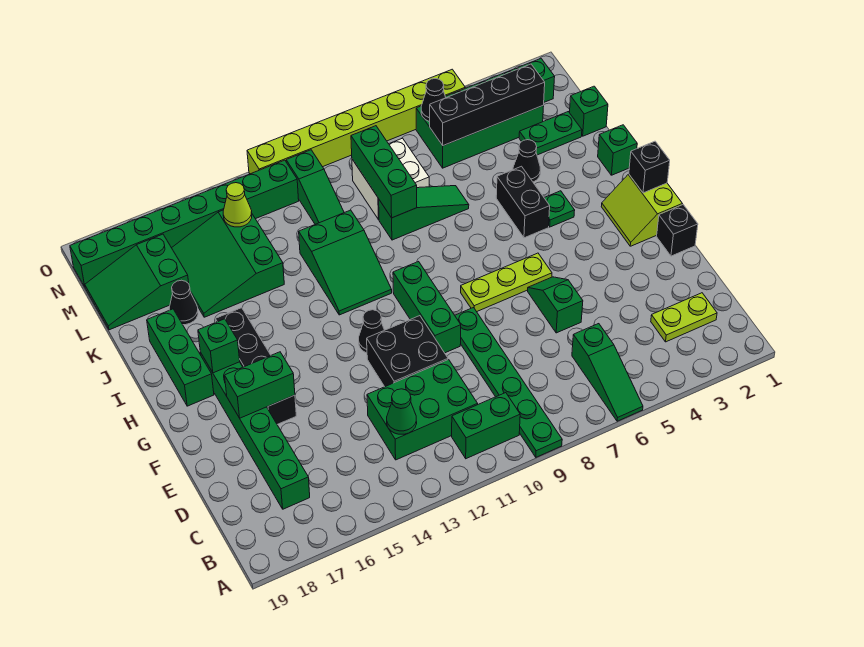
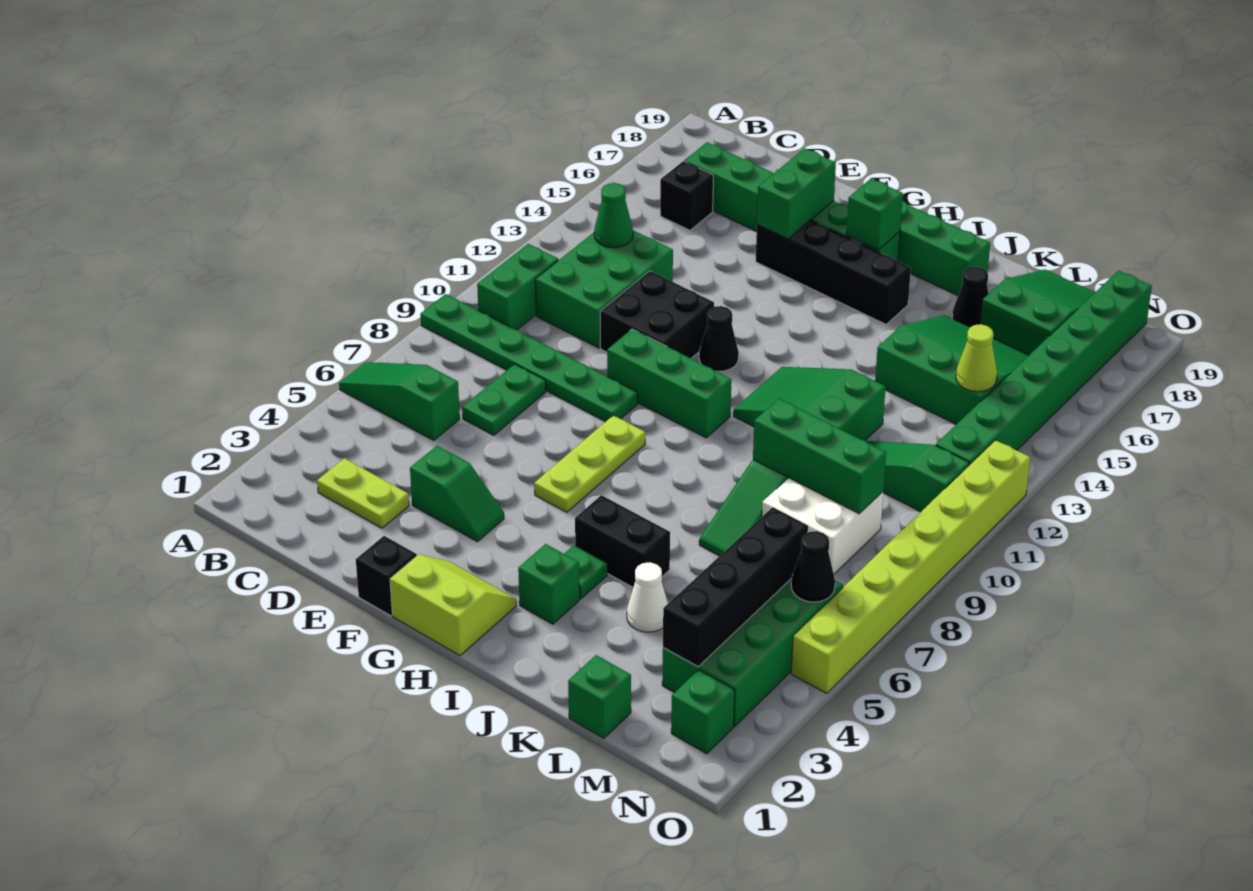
lime plate C2:C3 level 1 -> lime plate C3:D3 level 1
green slope E6:F6 level 1 top E -> green slope E4:F4 level 1 top E
black brick H1 level 2 -> black brick C16 level 1
green brick J1 level 1 -> green brick I3 level 1
black cone K4 level 1 -> white cone K4 level 1
green plate L2:L3 level 1 -> green plate D7:D8 level 1

